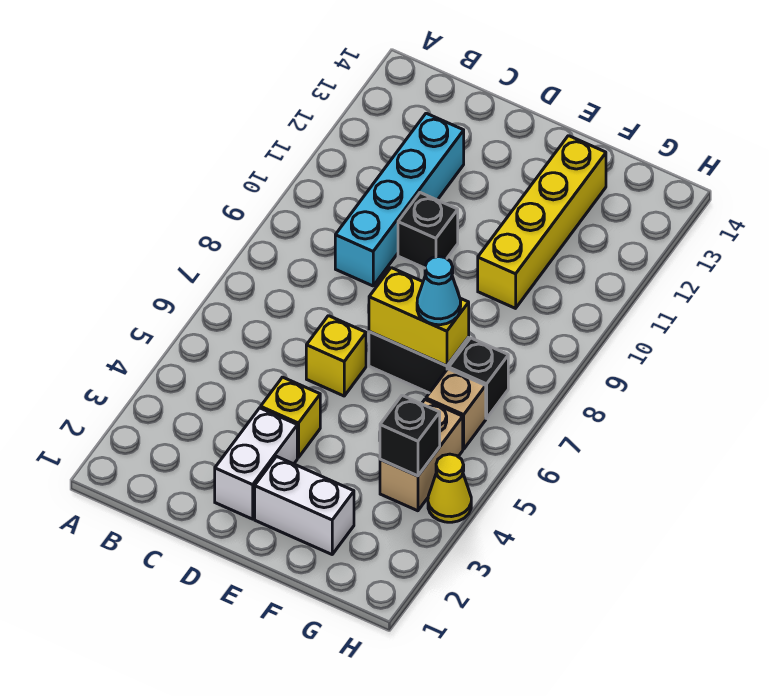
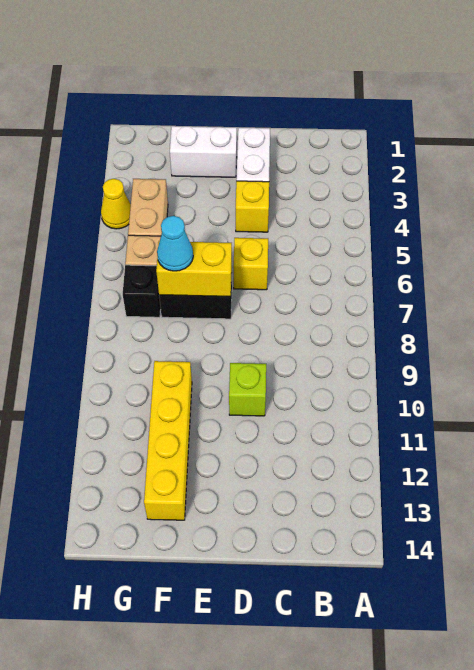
cyan brick C9:C12 level 1 -> none
black brick D10 level 1 -> lime brick D10 level 1
black brick G4 level 2 -> none

